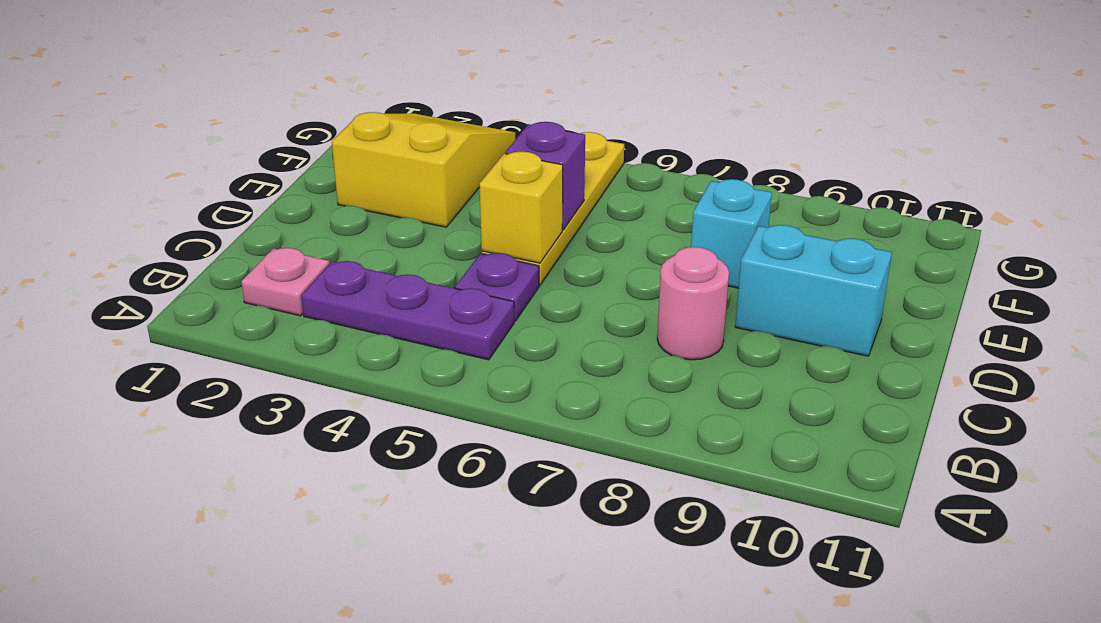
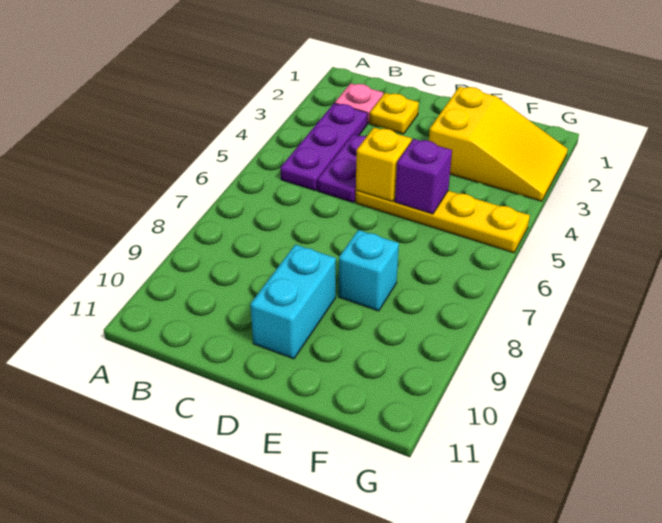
none -> yellow plate C2 level 1
purple plate C5 level 1 -> purple plate C4:C5 level 1
pink round brick C8 level 1 -> none

